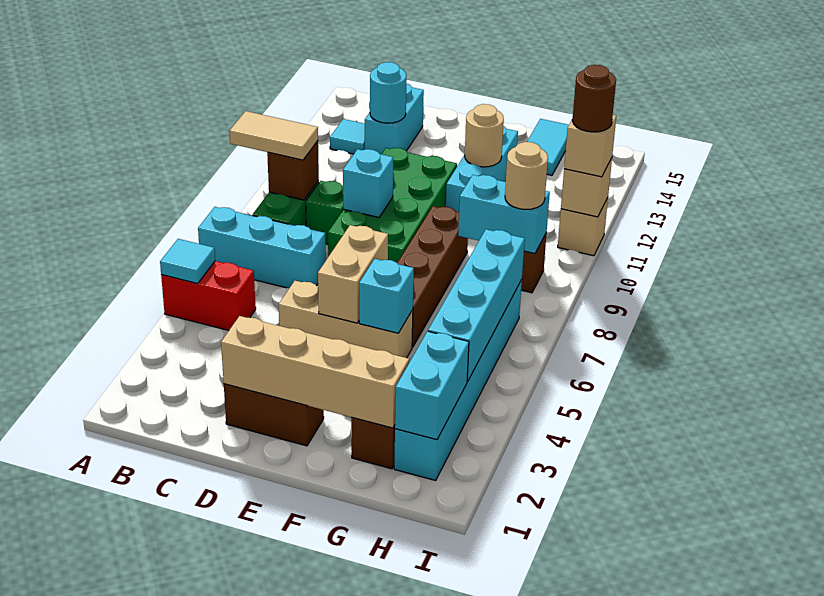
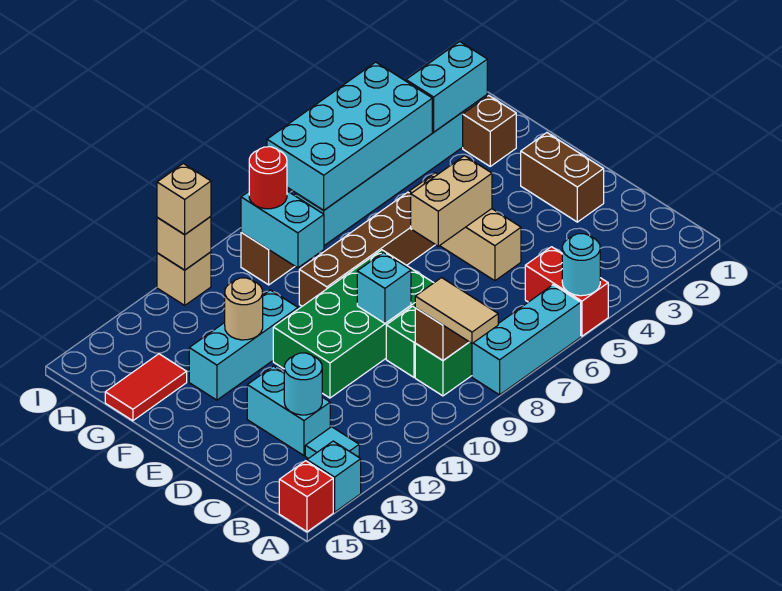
cyan tile A5 level 2 -> cyan round brick A5 level 2
cyan brick A7:C7 level 1 -> cyan brick A6:A8 level 1
none -> red brick A15 level 1
cyan brick C13:C14 level 1 -> cyan brick C13:D13 level 1
tan brick D2:G2 level 2 -> none
cyan brick F5 level 2 -> cyan brick A14 level 1
cyan tile G14:G15 level 1 -> red tile G14:G15 level 1
cyan brick H4:H7 level 2 -> cyan brick H4:I7 level 2
tan round brick H9 level 3 -> red round brick H9 level 3
brown round brick I11 level 4 -> none

